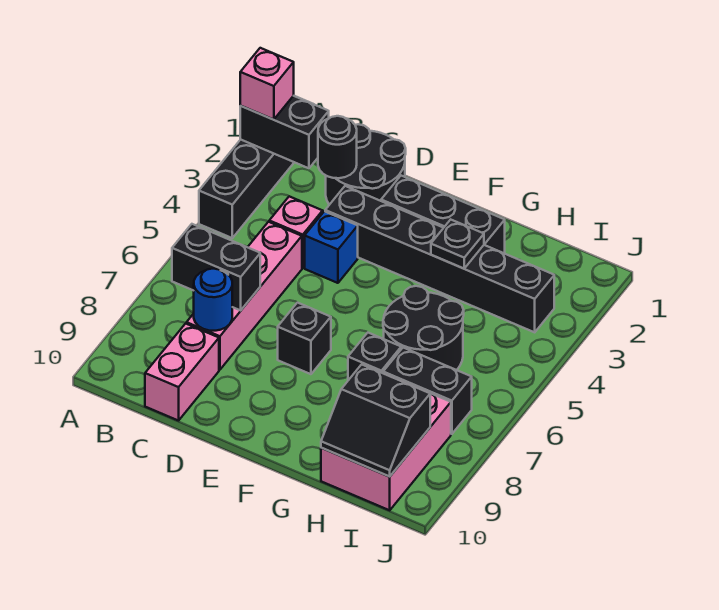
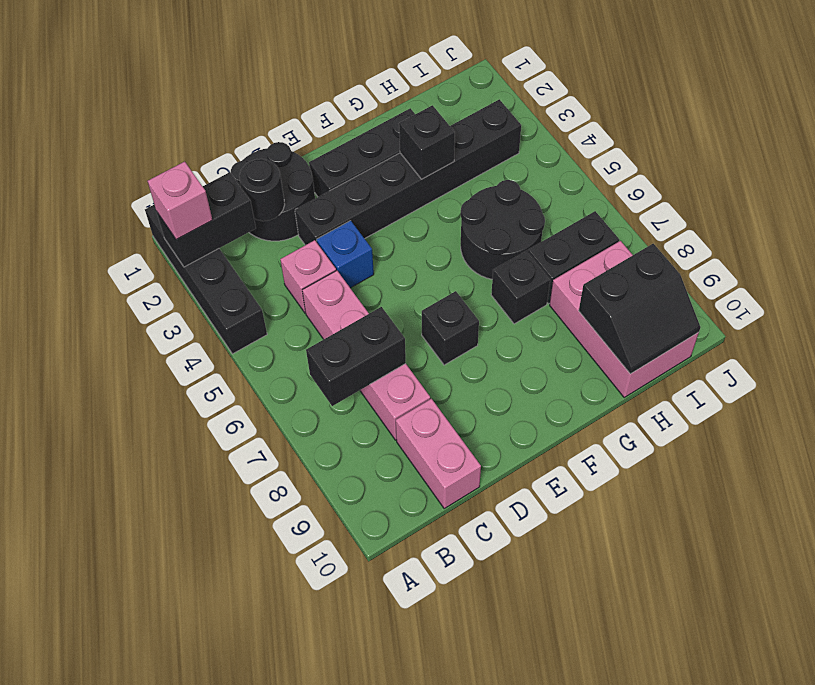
blue round brick C8 level 2 -> none
black plate G3 level 2 -> black brick G3 level 2

